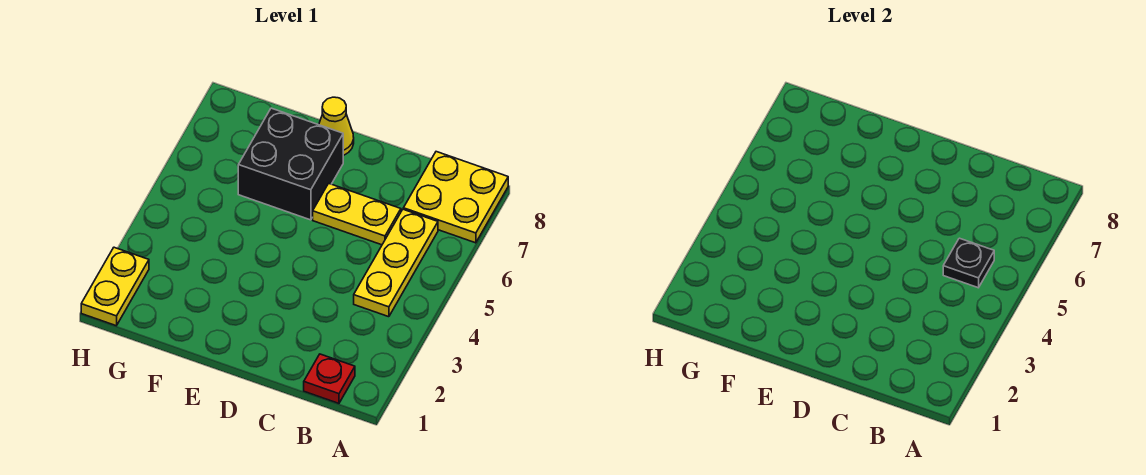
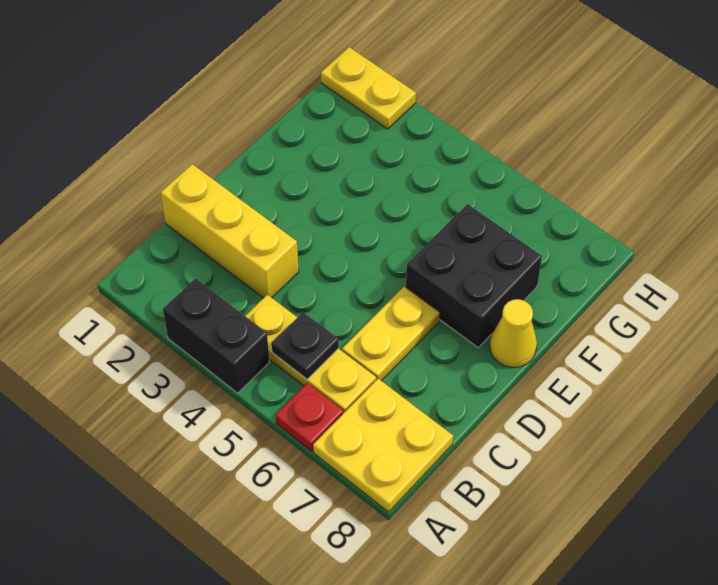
none -> black brick A3:A4 level 1
red plate B1 level 1 -> red plate A6 level 1
none -> yellow brick C1:C3 level 1

